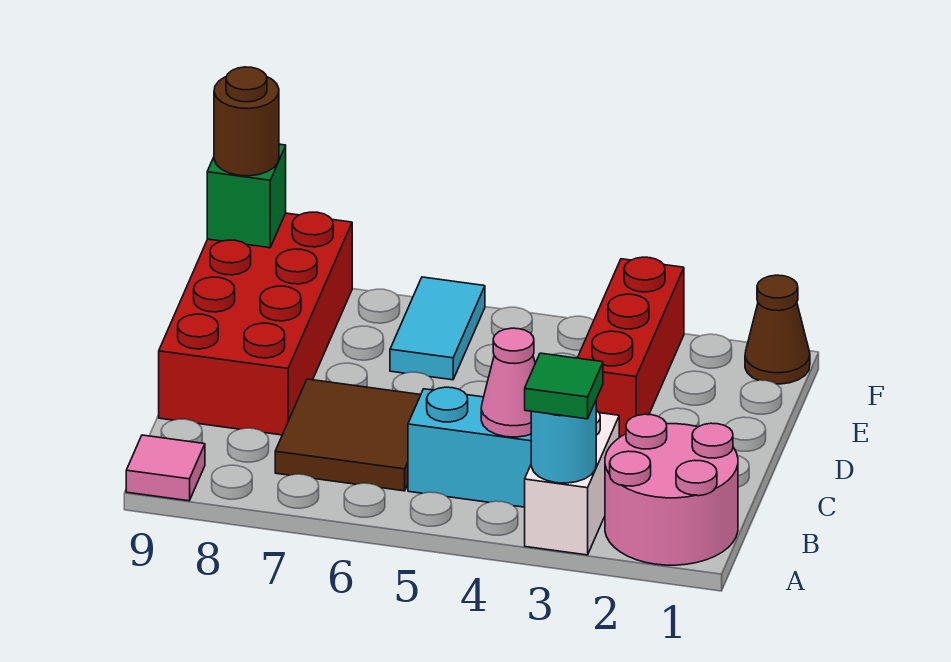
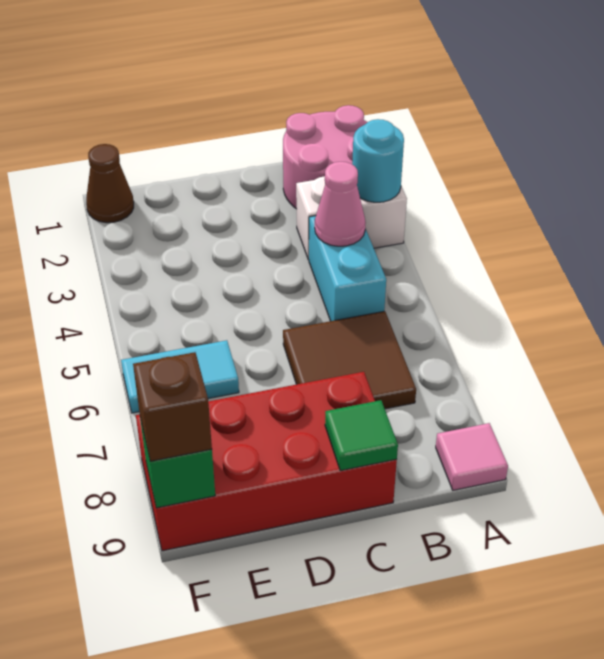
green tile A3 level 3 -> green tile C9 level 2
red brick D3:F3 level 1 -> none
brown round brick F9 level 3 -> brown brick F9 level 3

